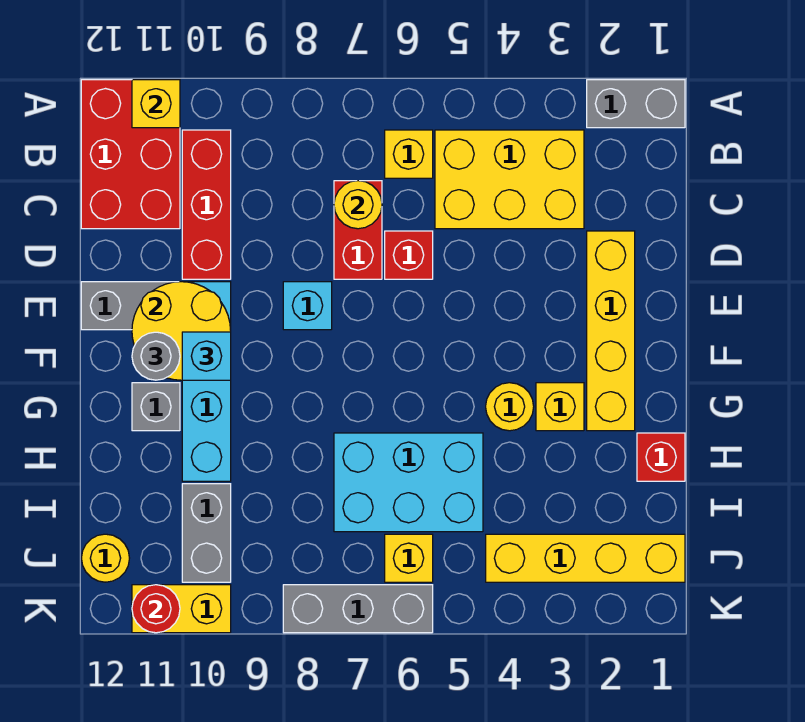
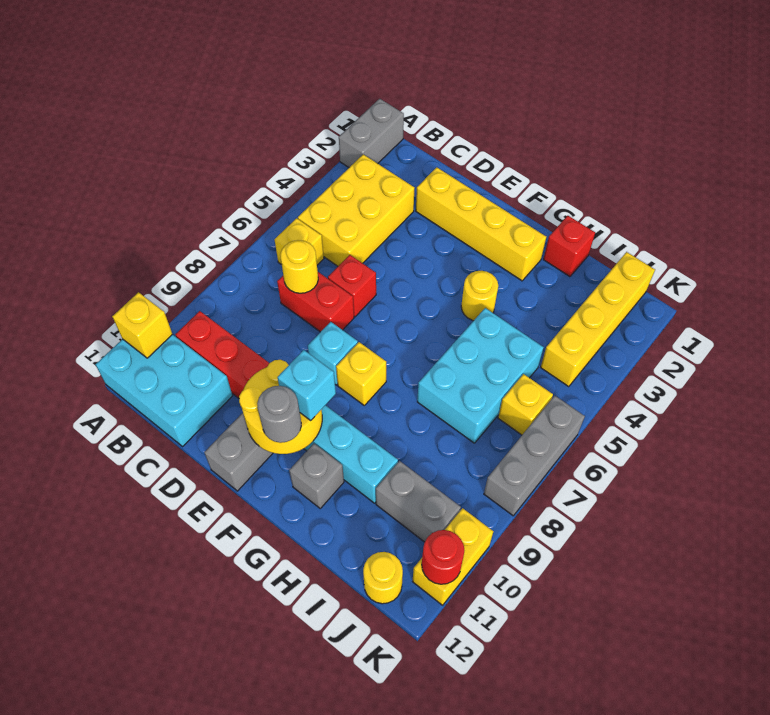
red brick A11:C12 level 1 -> cyan brick A11:C12 level 1
yellow brick G3 level 1 -> yellow brick F8 level 1

